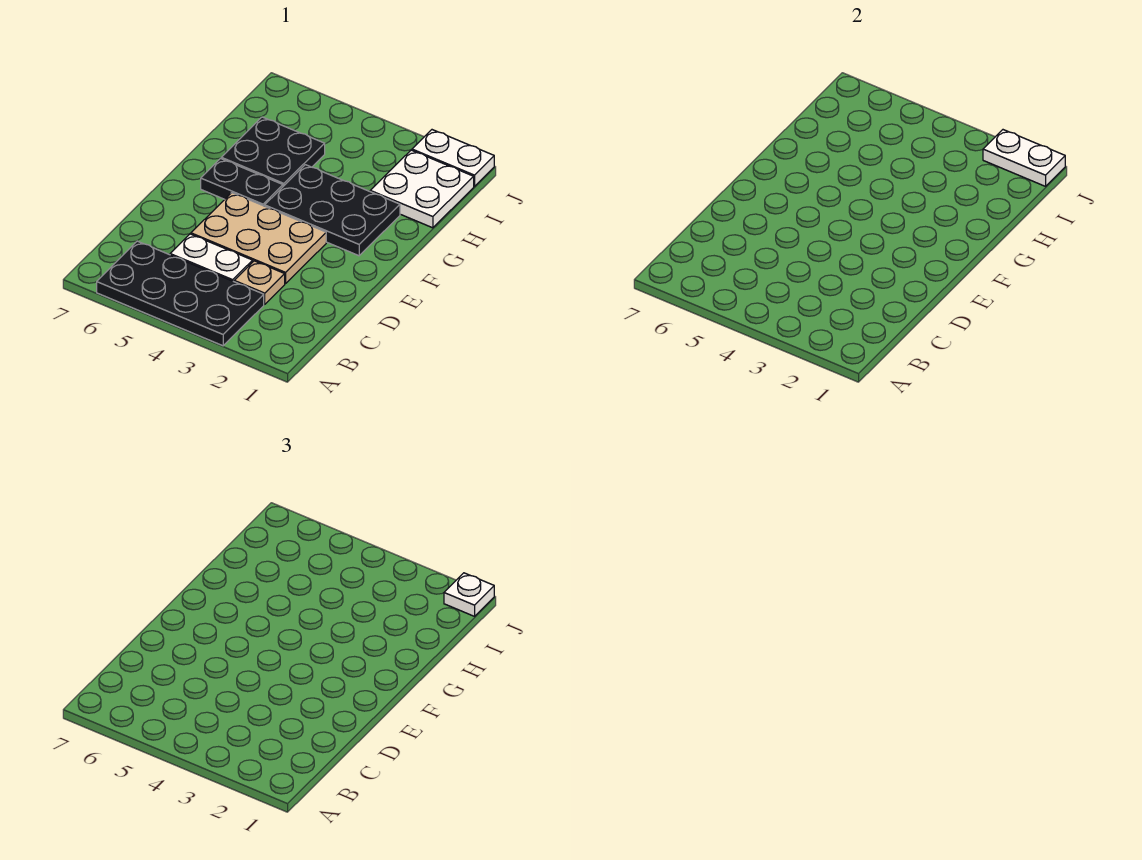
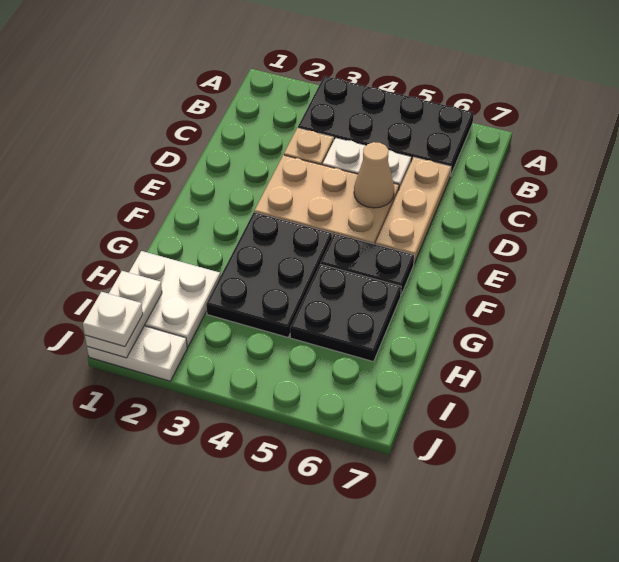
none -> tan plate C6:E6 level 1
none -> tan cone D5 level 2
black plate F2:G4 level 1 -> black plate F3:H4 level 1
white plate J1:J2 level 2 -> white plate I1:J1 level 2

